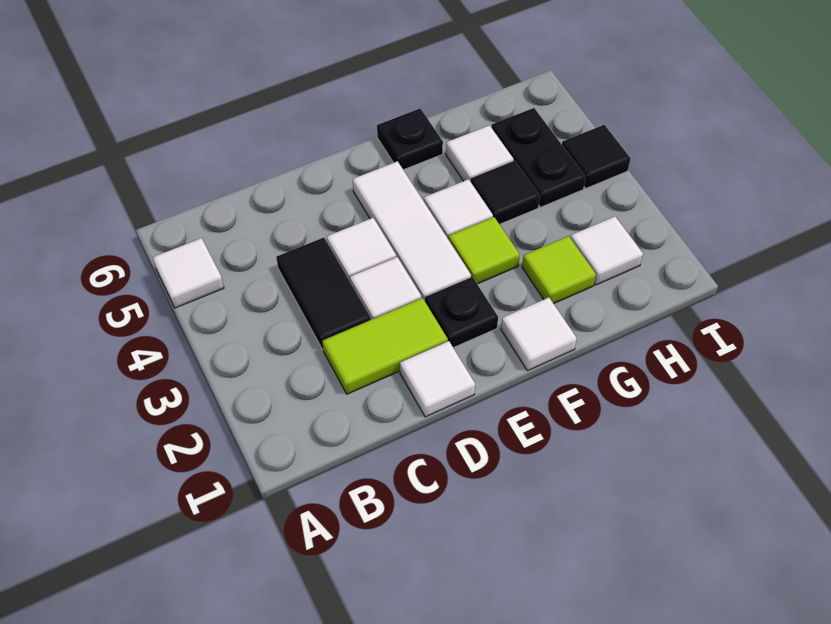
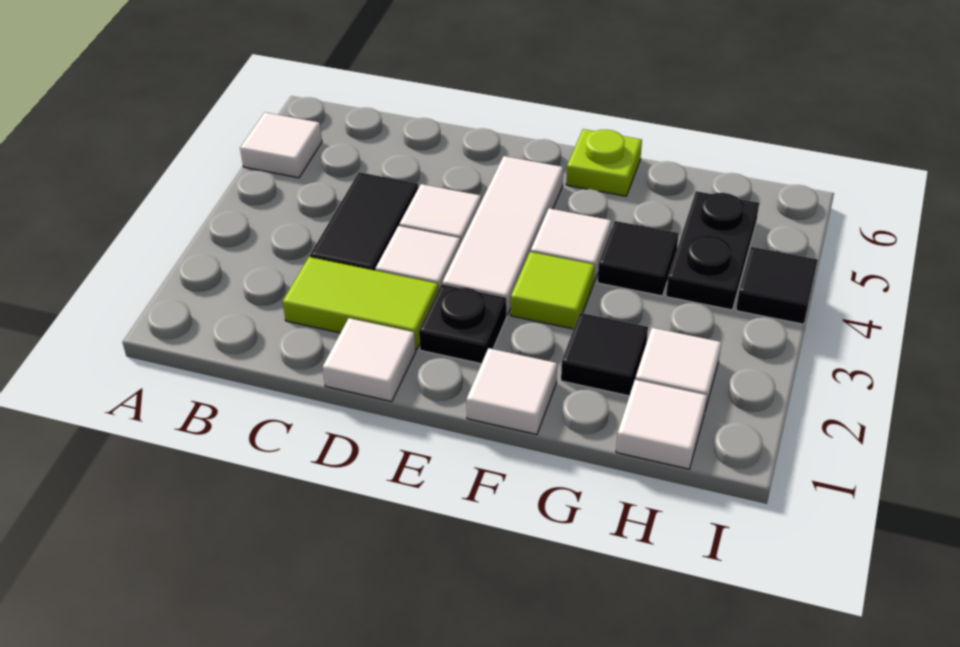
black plate F6 level 1 -> lime plate F6 level 1
lime tile G2 level 1 -> black tile G2 level 1
white tile G5 level 1 -> white tile H1 level 1

